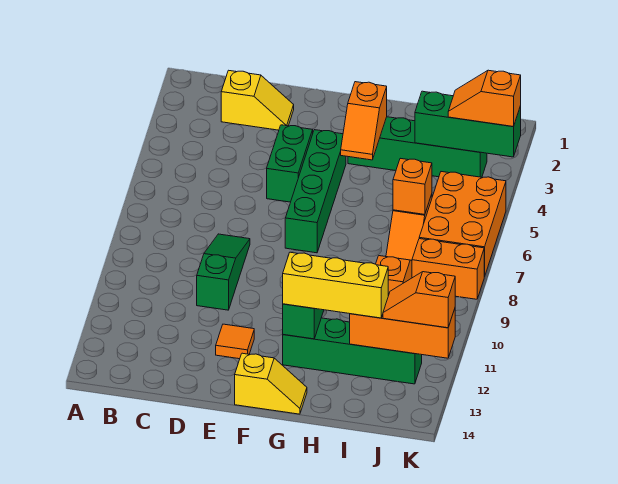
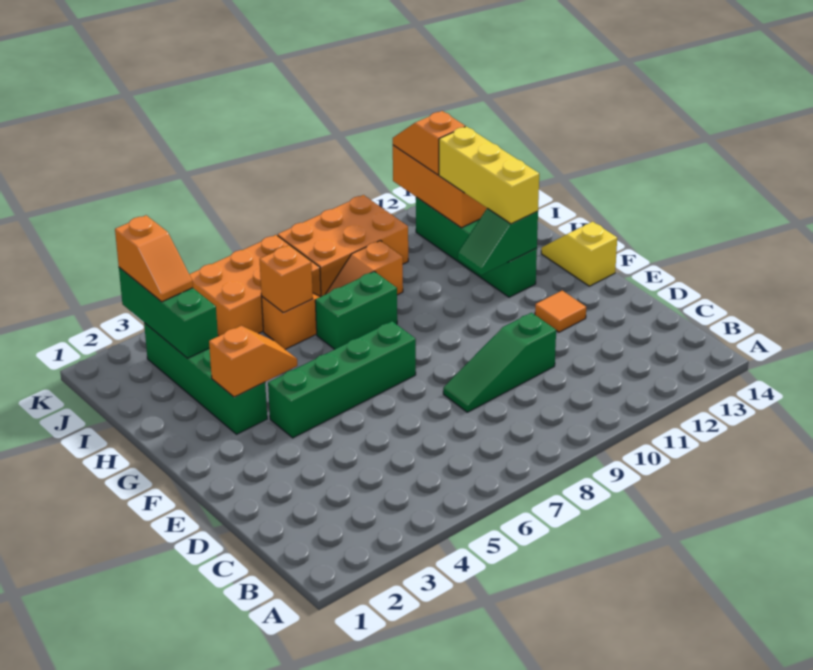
yellow slope C2:D2 level 1 top C -> none
green brick E4:E5 level 1 -> green brick H7:H8 level 1
orange brick J8:K8 level 1 -> orange brick J8:K10 level 1
orange slope J12:K12 level 3 top K -> orange slope J12:K12 level 3 top J

